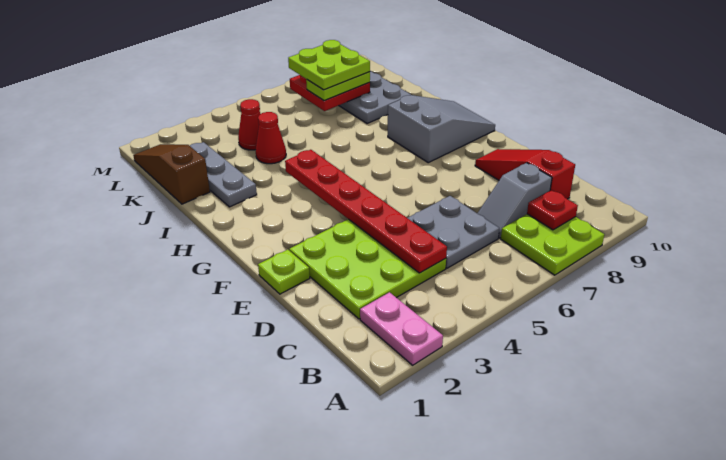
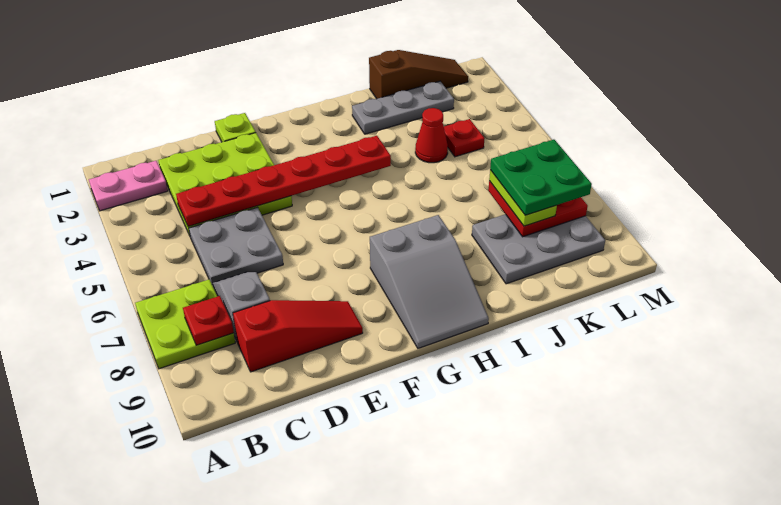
red cone K4 level 1 -> red plate K4 level 1
lime plate K7:L8 level 4 -> green plate K7:L8 level 4

